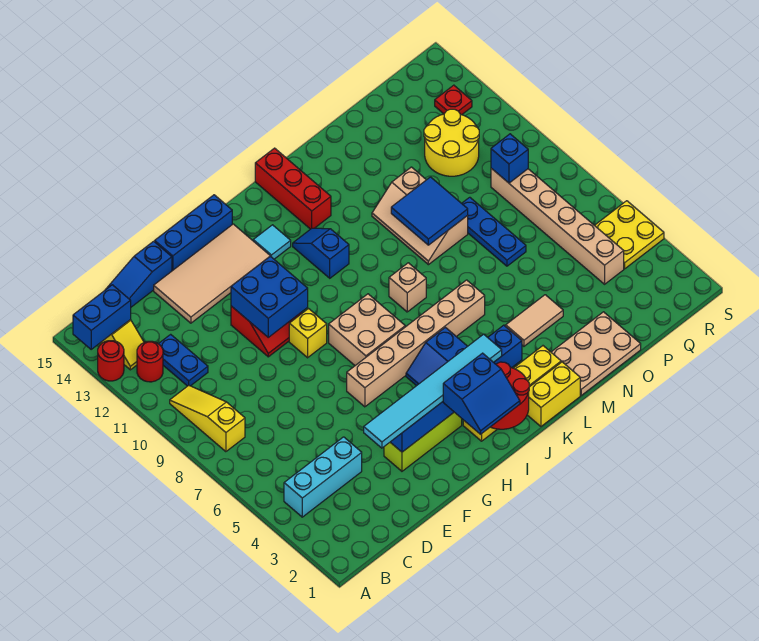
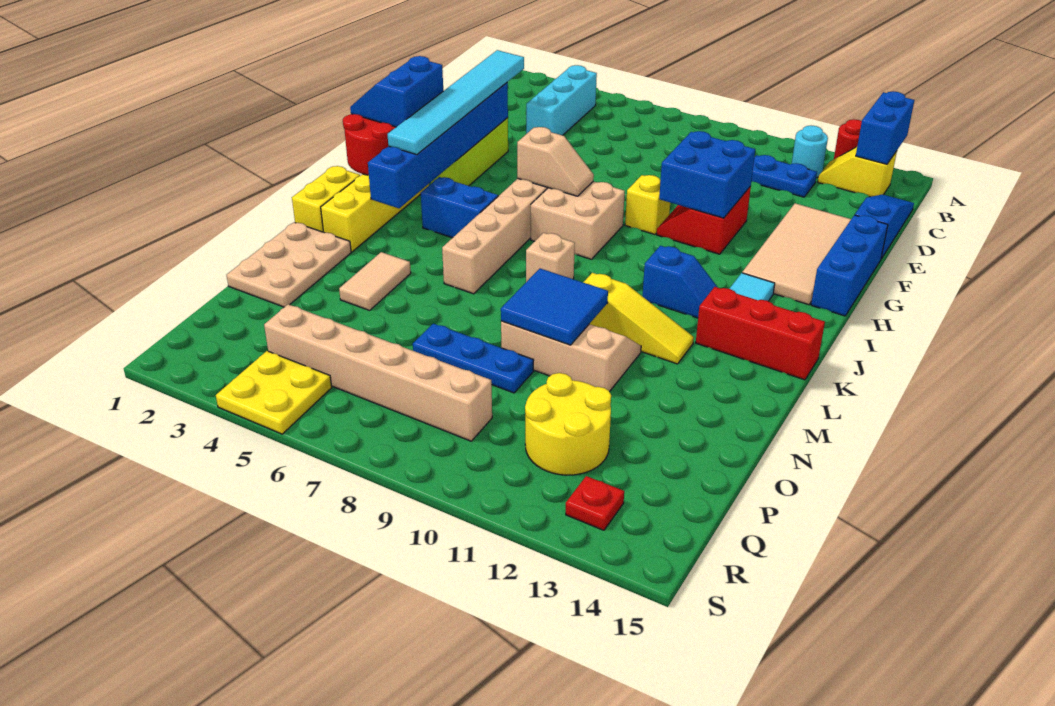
yellow slope B8:B10 level 1 top 8 -> yellow slope L10:L12 level 1 top 10
red round brick B12 level 1 -> cyan round brick B12 level 1
none -> tan slope H6:H7 level 2 top 6
blue brick Q9 level 2 -> none

